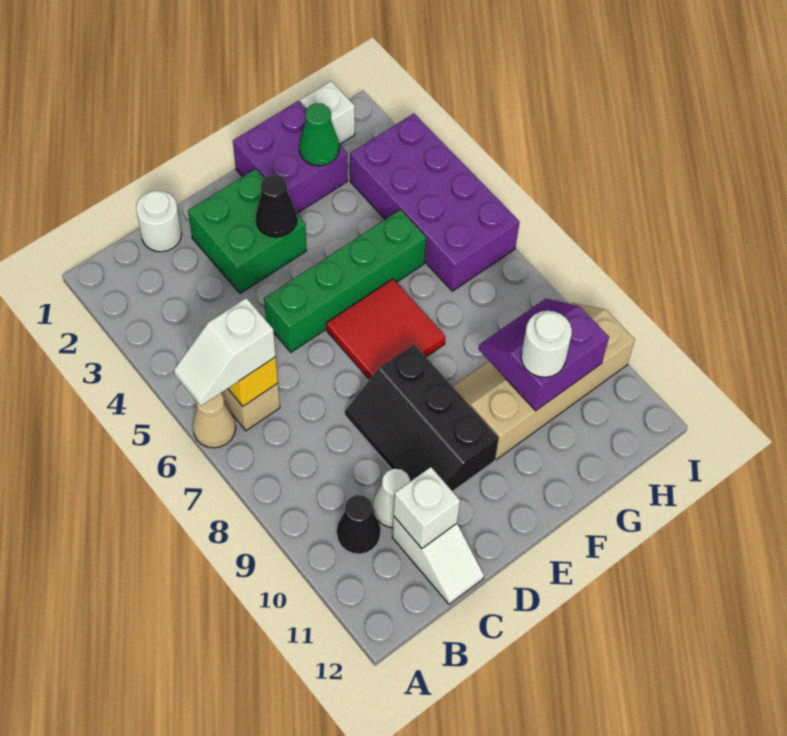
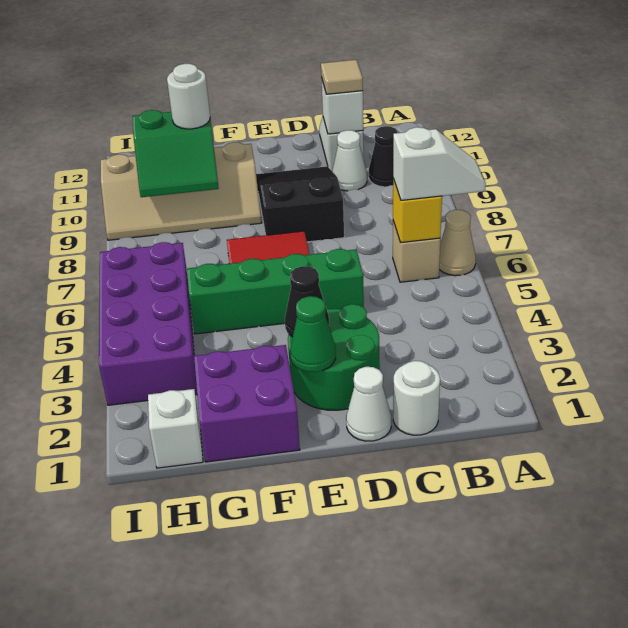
none -> tan tile C11 level 3
none -> white cone D1 level 1
green brick D2:E3 level 1 -> green round brick D2:E3 level 1
black slope D8:E10 level 1 top E -> black slope D8:E10 level 1 top 8
green cone G2 level 2 -> green cone E2 level 2
purple slope G9:H10 level 2 top 10 -> green slope G9:H10 level 2 top 10

